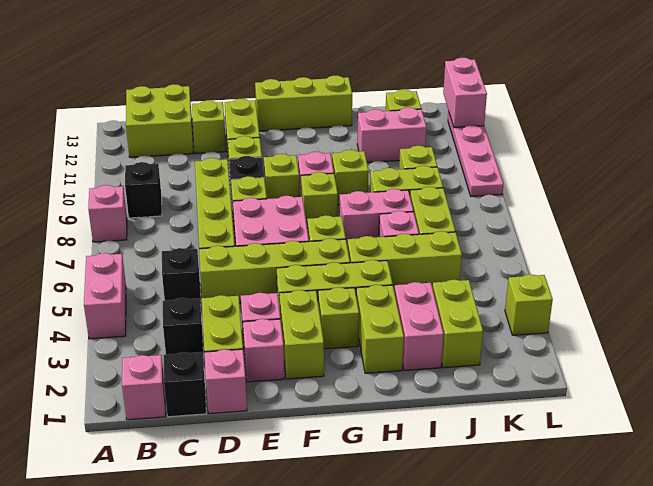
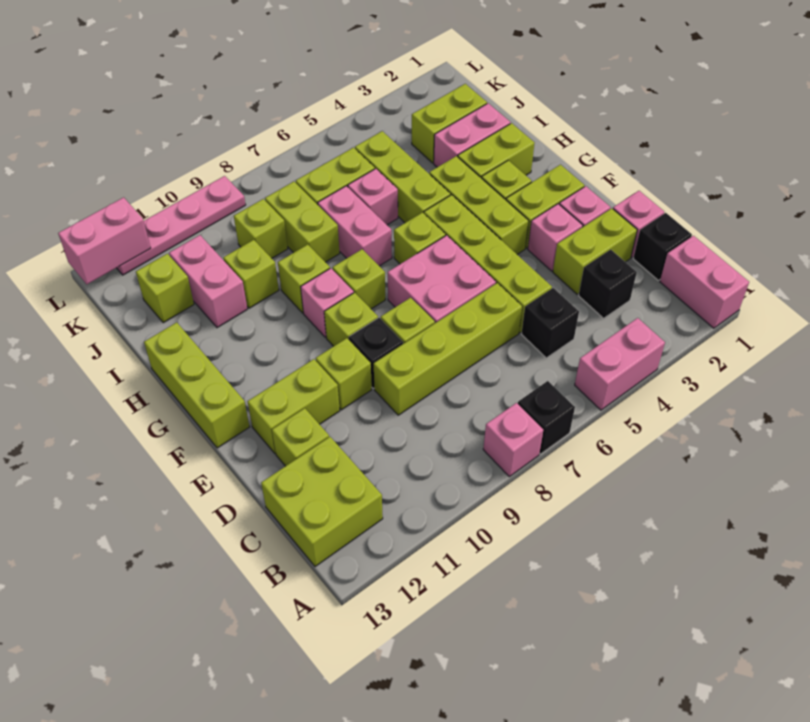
pink brick B1 level 1 -> pink brick A1:B1 level 1
black brick B9 level 1 -> black brick A7 level 1
lime brick L3 level 1 -> lime brick I10 level 1

